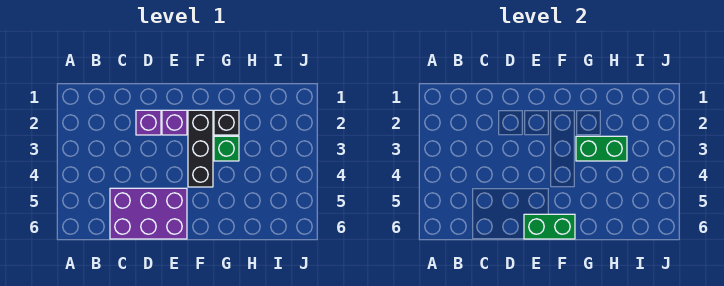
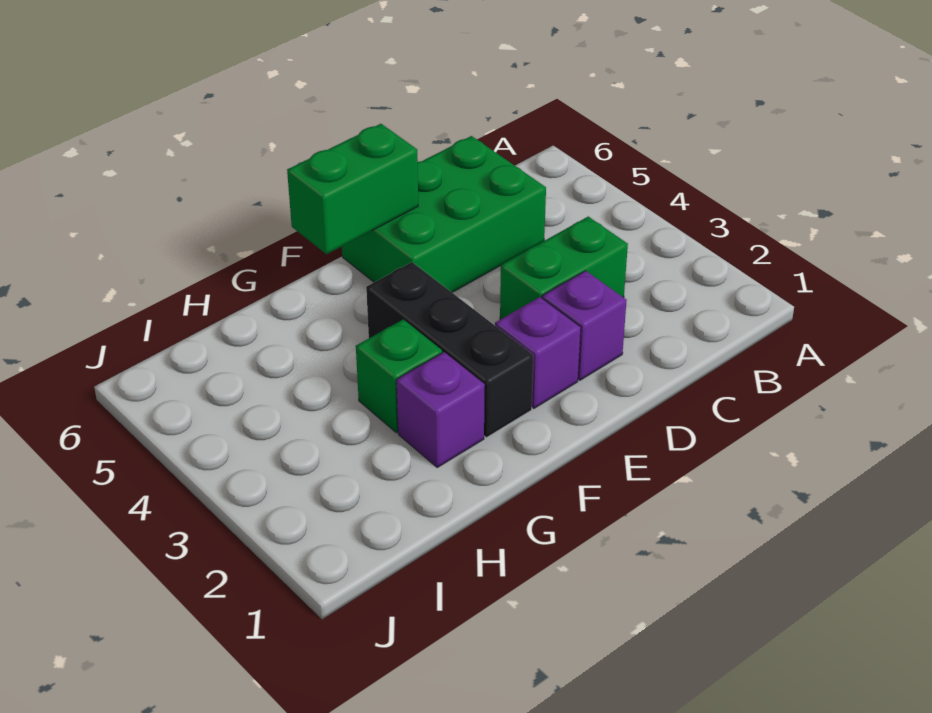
purple brick C5:E6 level 1 -> green brick C5:E6 level 1
black brick G2 level 1 -> purple brick G2 level 1
green brick G3:H3 level 2 -> green brick C3:D3 level 1

